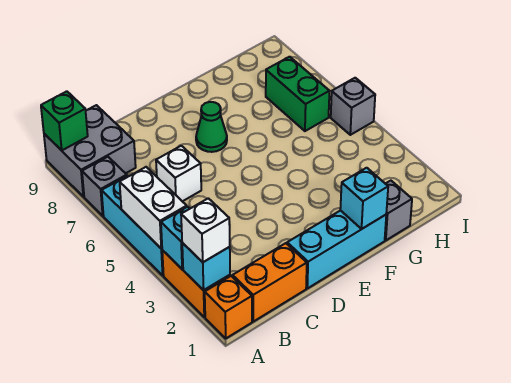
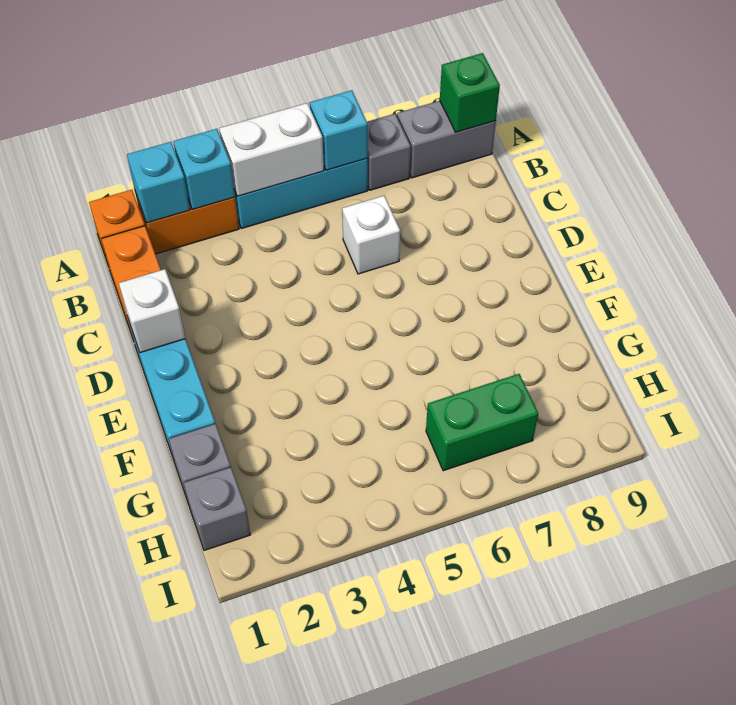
white brick A2 level 3 -> white brick D1 level 2
grey brick A8:B9 level 1 -> grey brick A8:A9 level 1
green cone E7 level 1 -> none
cyan brick F1 level 2 -> cyan brick A6 level 2
grey brick I5 level 1 -> grey brick H1 level 1

